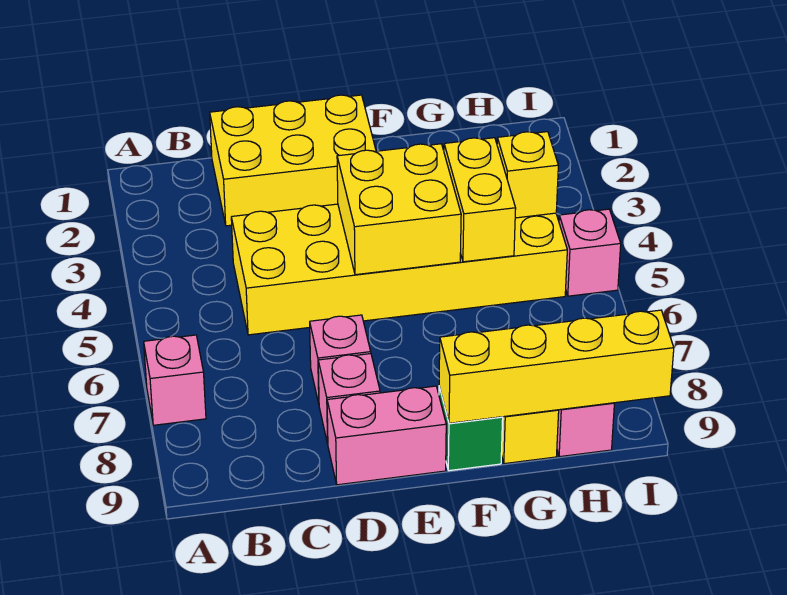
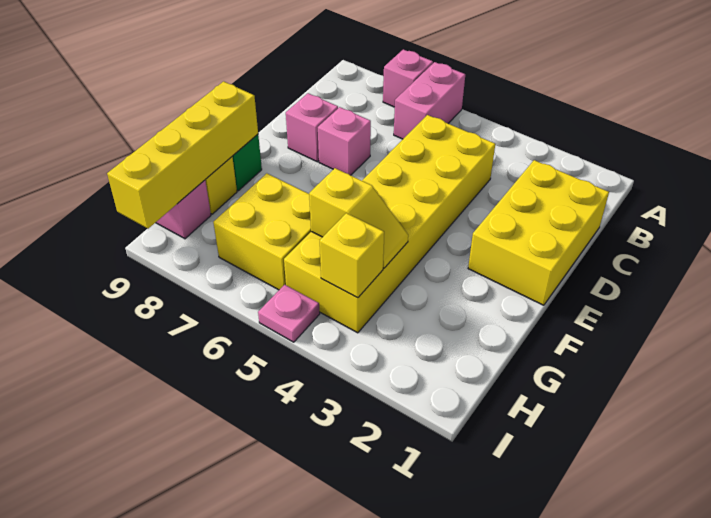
pink brick D9:E9 level 1 -> pink brick A6:B6 level 1
yellow brick E4:F5 level 2 -> yellow brick G6:H7 level 1
yellow brick G4:G5 level 2 -> yellow slope G4:G5 level 2 top 5
pink brick I5 level 1 -> pink plate I5 level 1

